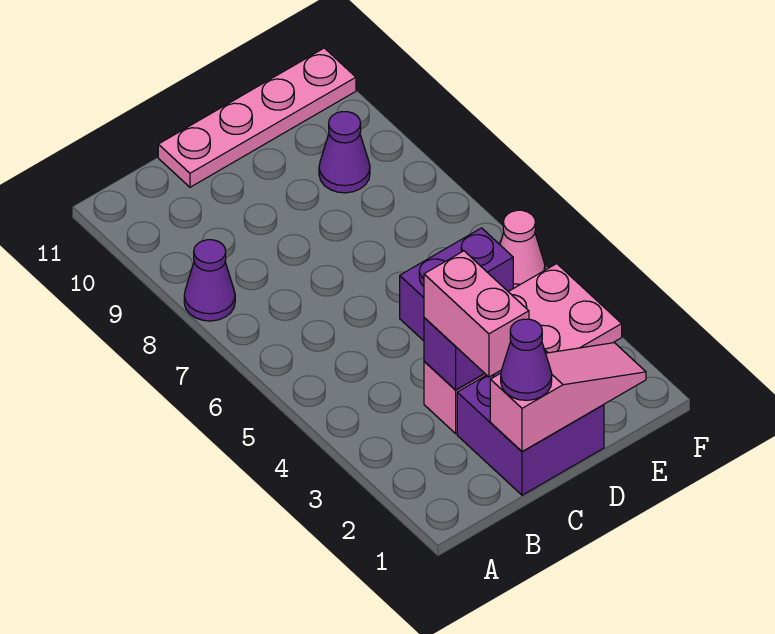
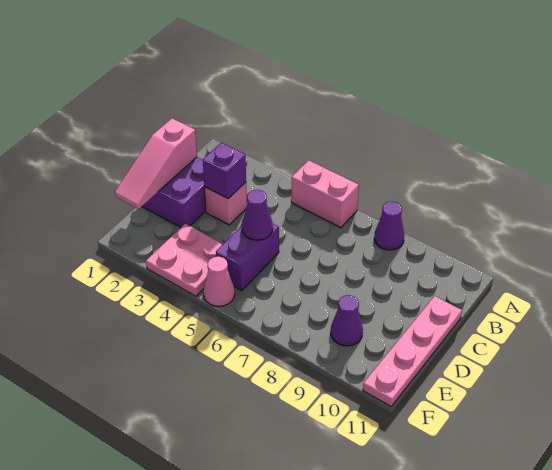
purple cone C1 level 3 -> purple cone D5 level 2
pink brick C2:C3 level 3 -> pink brick A5:A6 level 1

